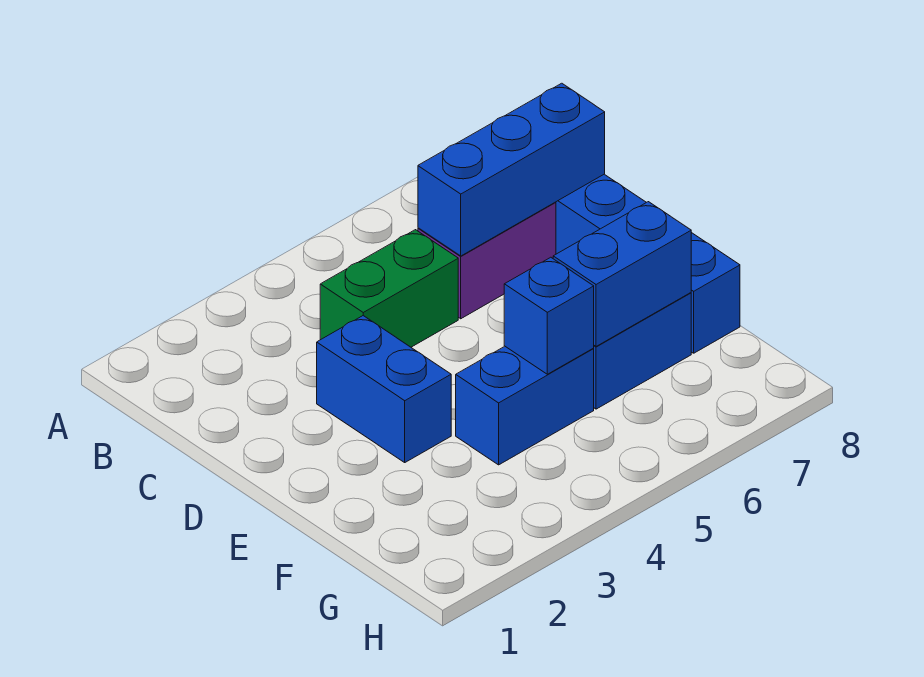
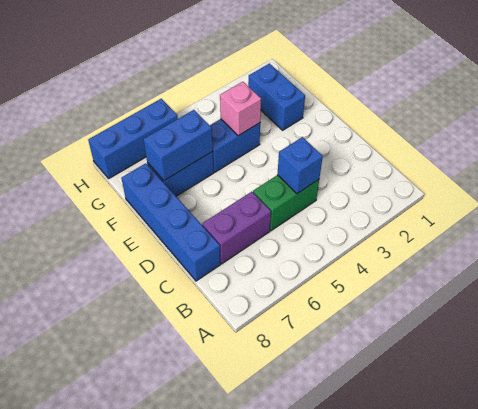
blue brick C6:C8 level 2 -> blue brick H6:H8 level 1
blue brick D3:E3 level 1 -> blue brick F2:G2 level 1
none -> pink brick F4 level 2
blue brick F5 level 2 -> blue brick C4 level 2

